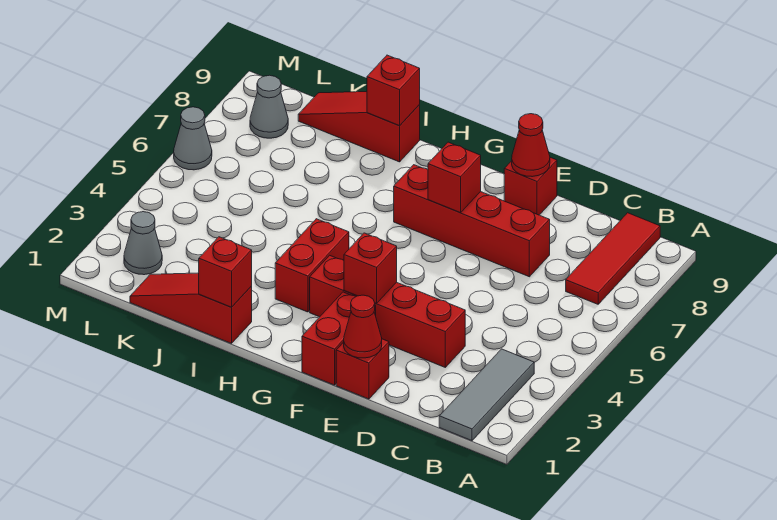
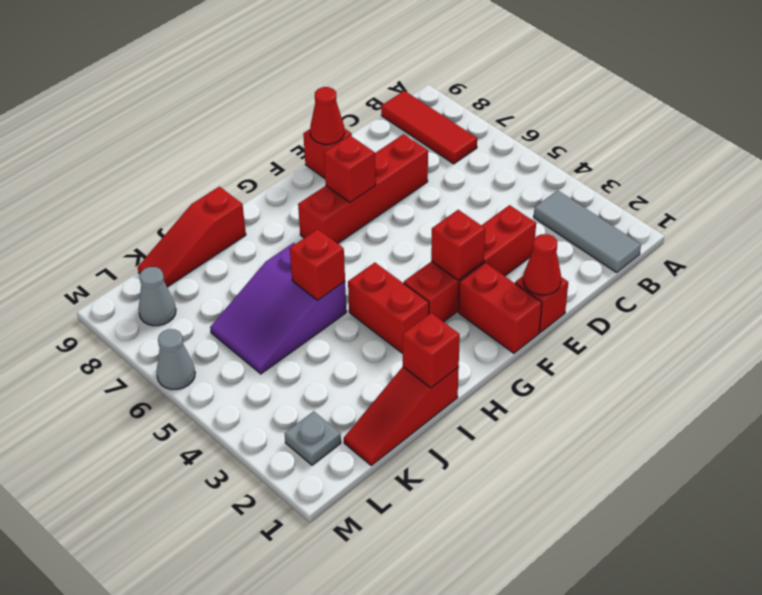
none -> purple slope I5:K6 level 1 top I
red brick I9 level 2 -> red brick I5 level 2
grey cone L2 level 1 -> grey plate L2 level 1

